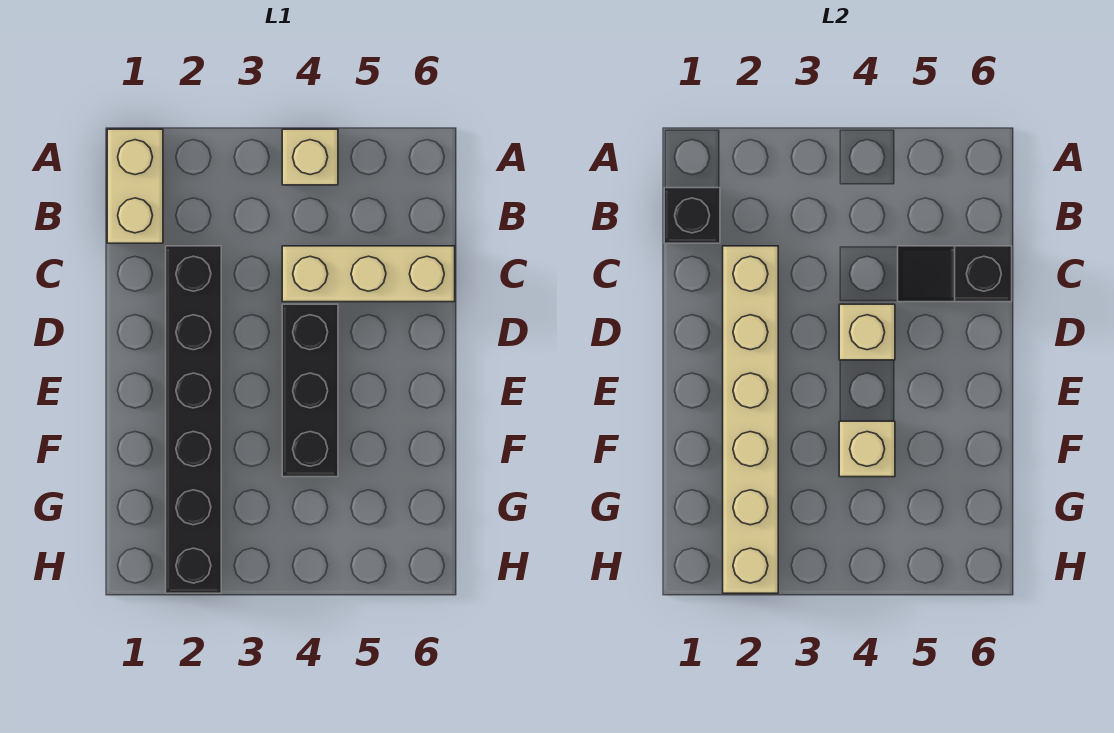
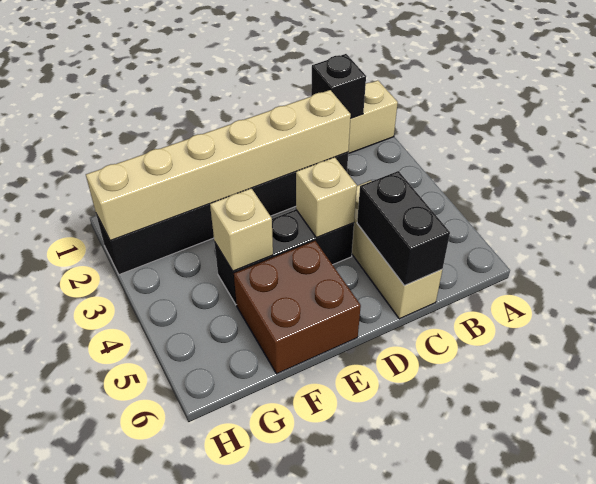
tan brick A4 level 1 -> none
black slope C5:C6 level 2 top 6 -> black brick C5:C6 level 2
none -> brown brick E5:F6 level 1

